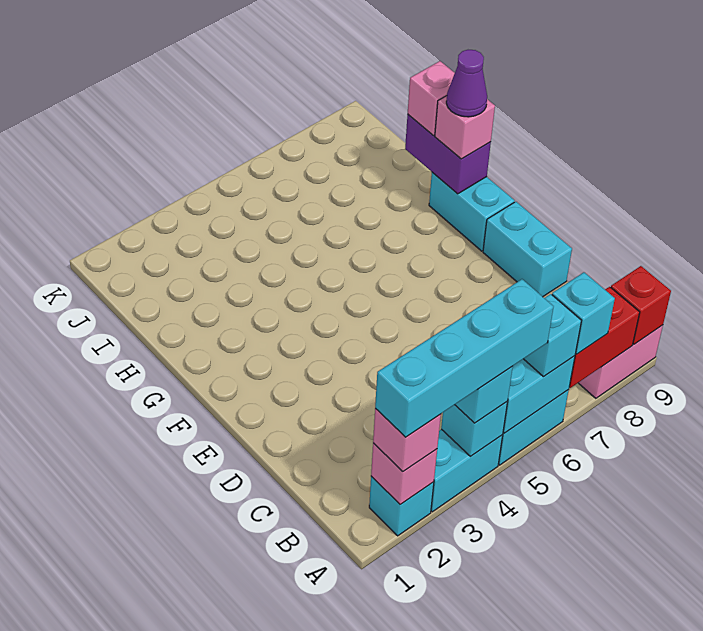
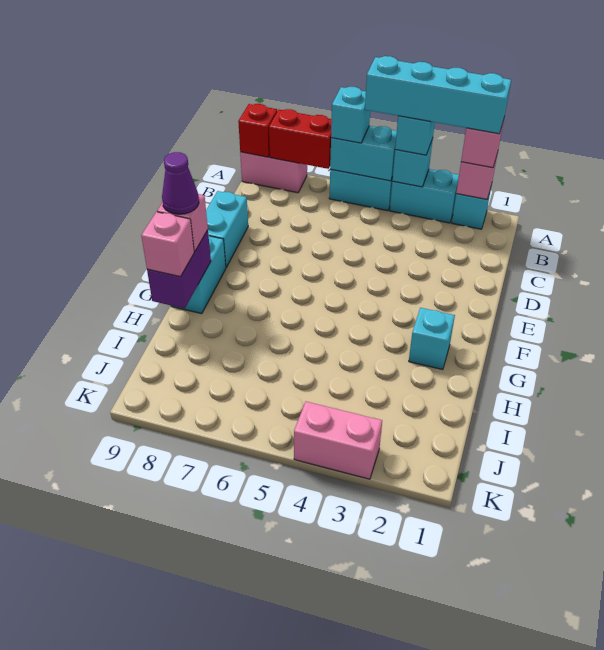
cyan brick A7 level 3 -> cyan brick G2 level 1
none -> pink brick K3:K4 level 1

